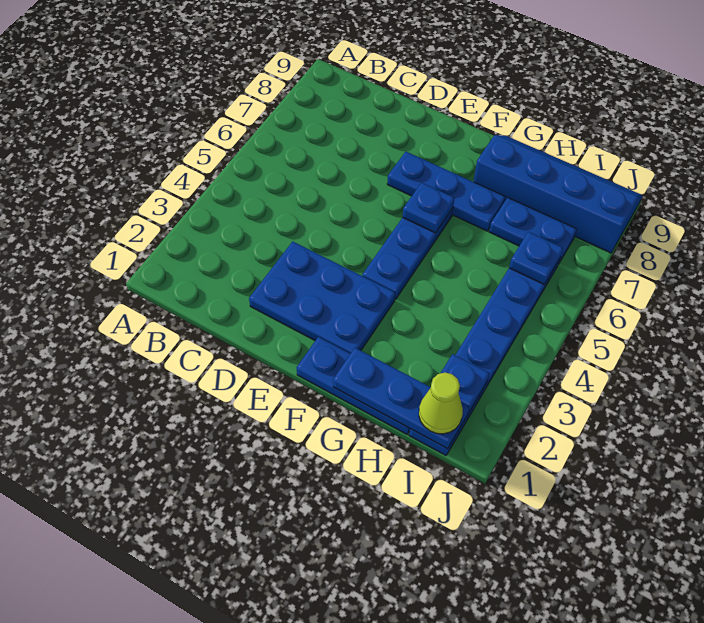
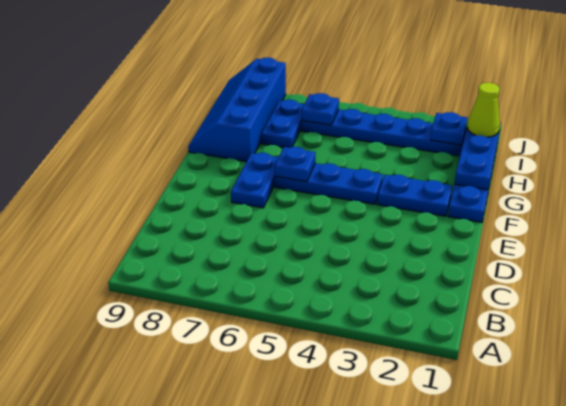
blue plate D2:F3 level 1 -> blue plate F2:F3 level 1
blue plate E7:G7 level 1 -> blue plate E7:F7 level 1

